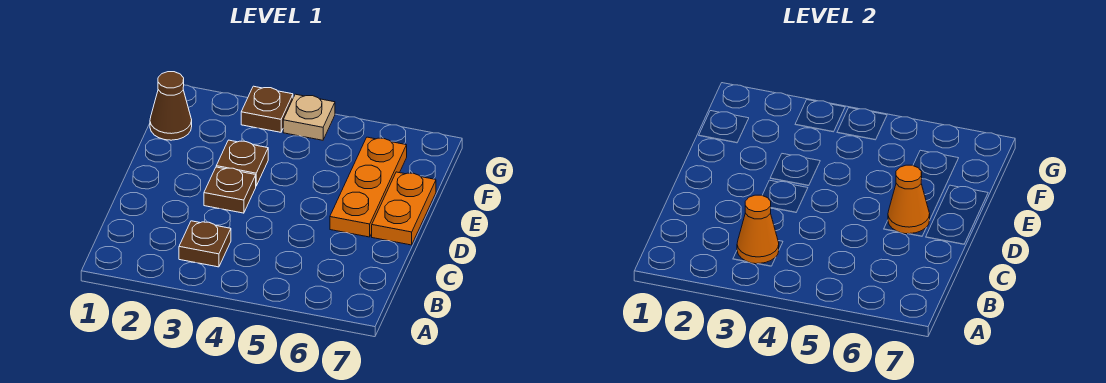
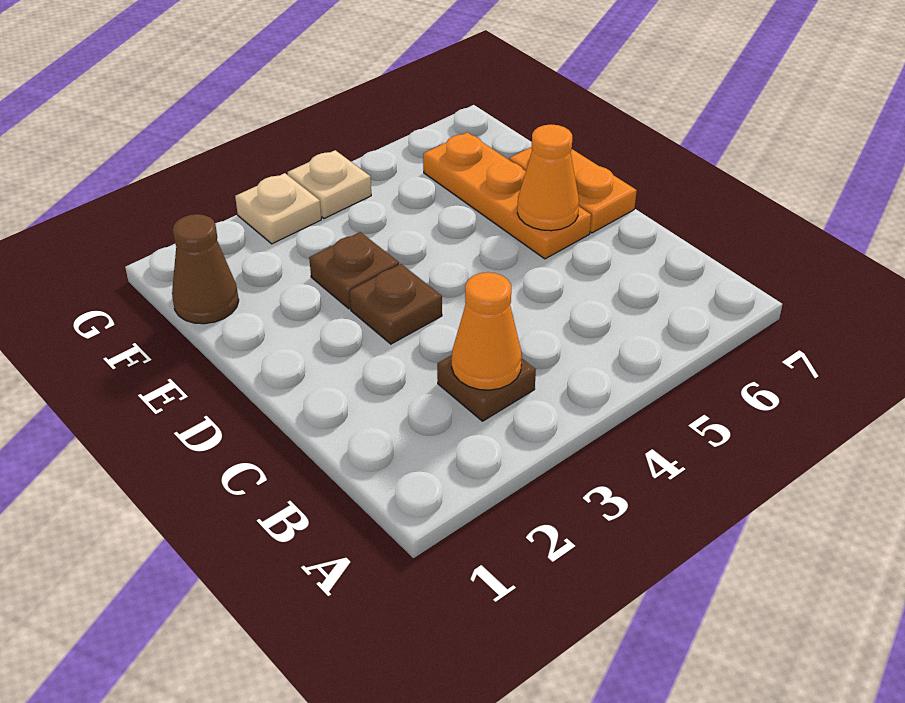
brown plate G3 level 1 -> tan plate G3 level 1

